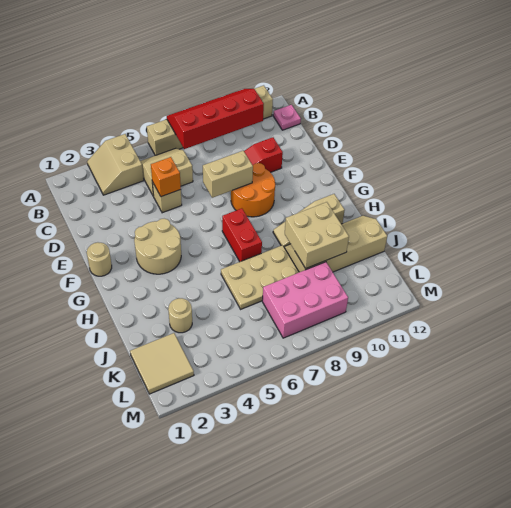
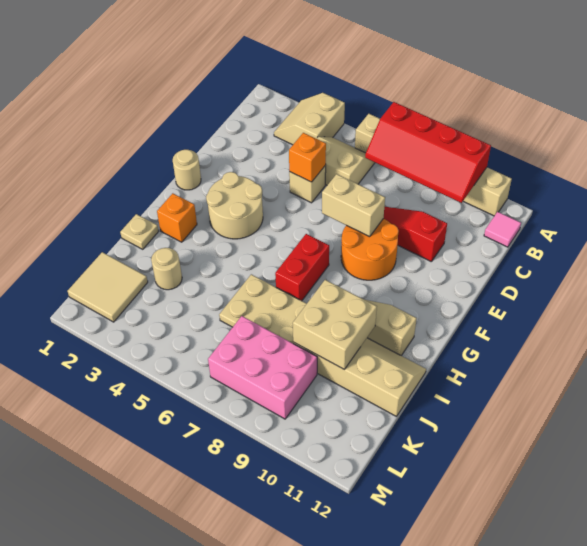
red slope A7:B10 level 2 top B -> red slope A7:B10 level 2 top A
pink plate B12 level 1 -> pink tile B12 level 1
none -> orange brick H2 level 1
none -> tan plate I1 level 1

